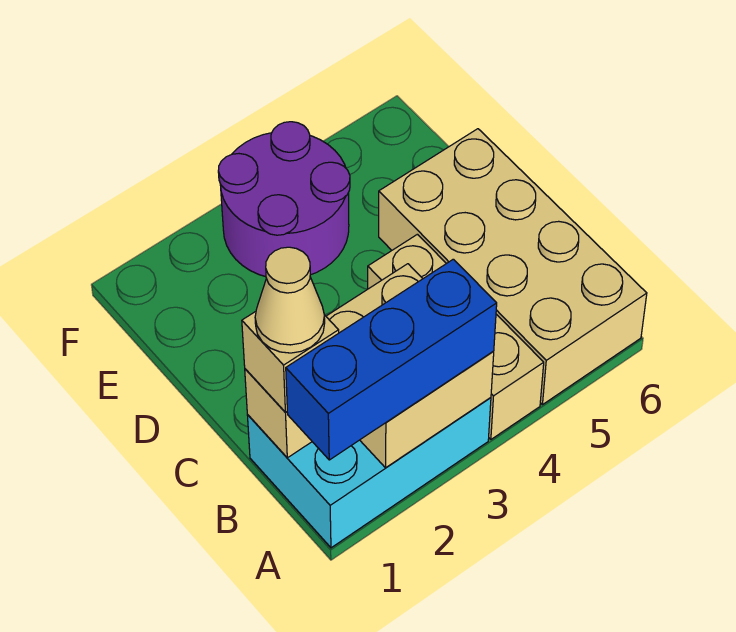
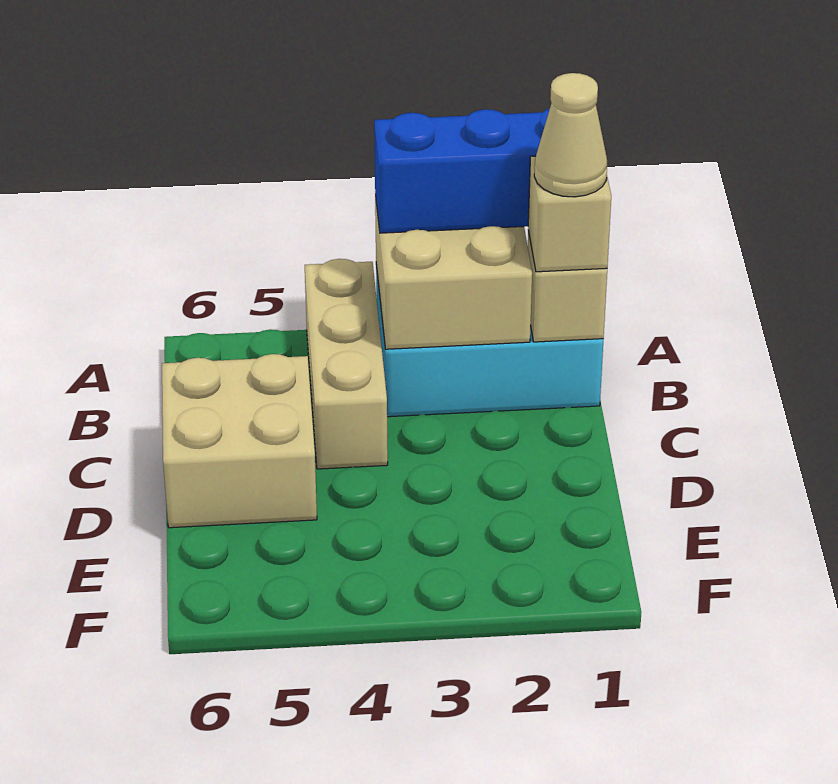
tan brick A5:D6 level 1 -> tan brick C5:D6 level 1
purple round brick E3:F4 level 1 -> none

